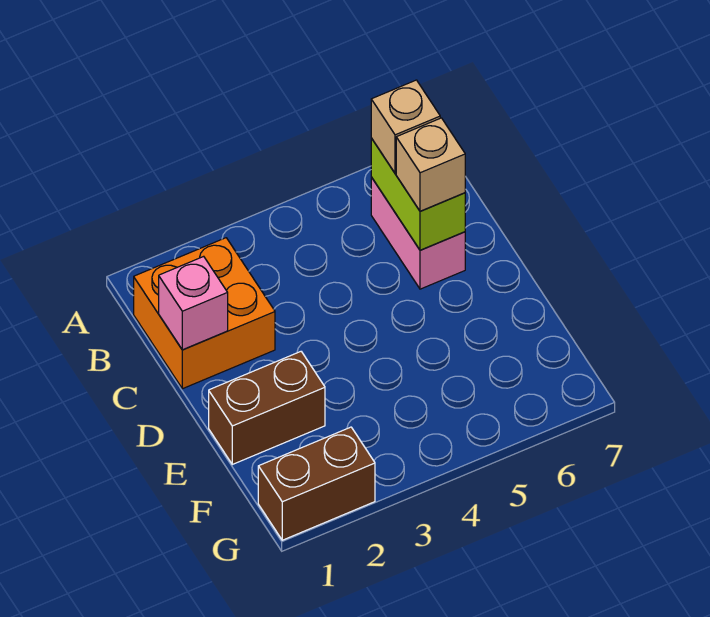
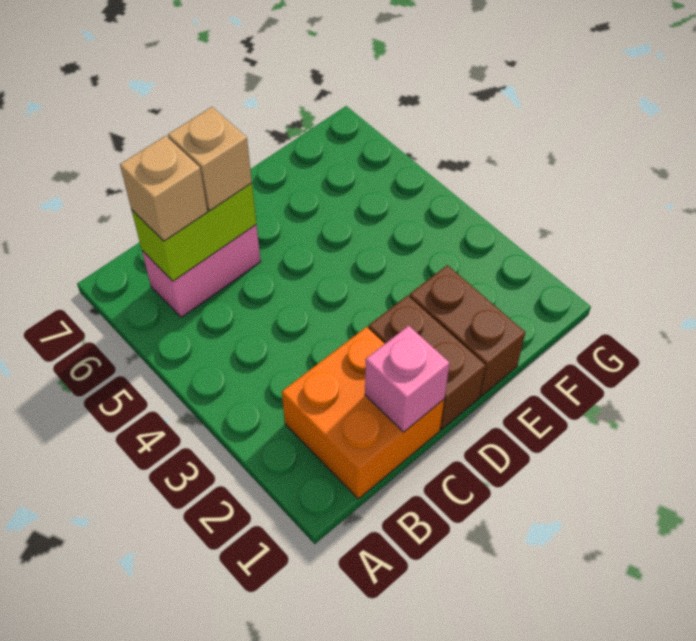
brown brick G1:G2 level 1 -> brown brick D1:D2 level 1

